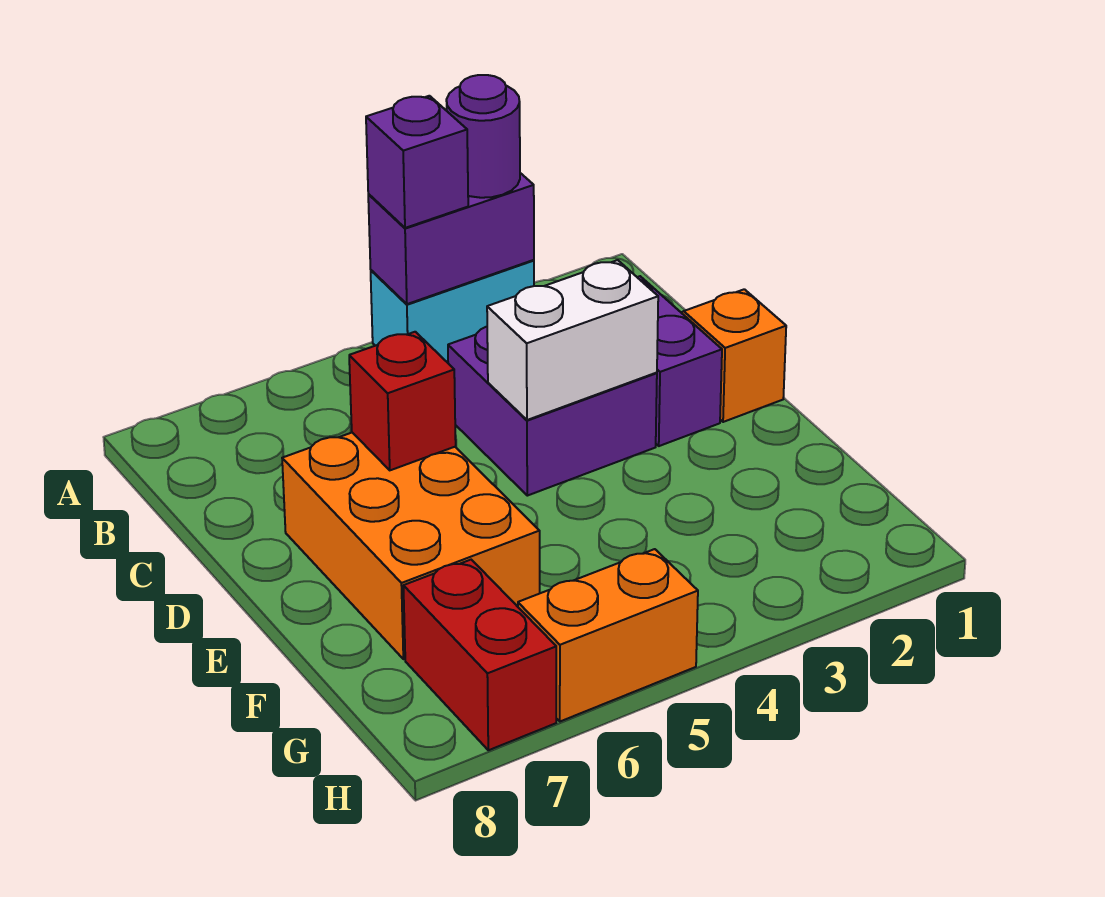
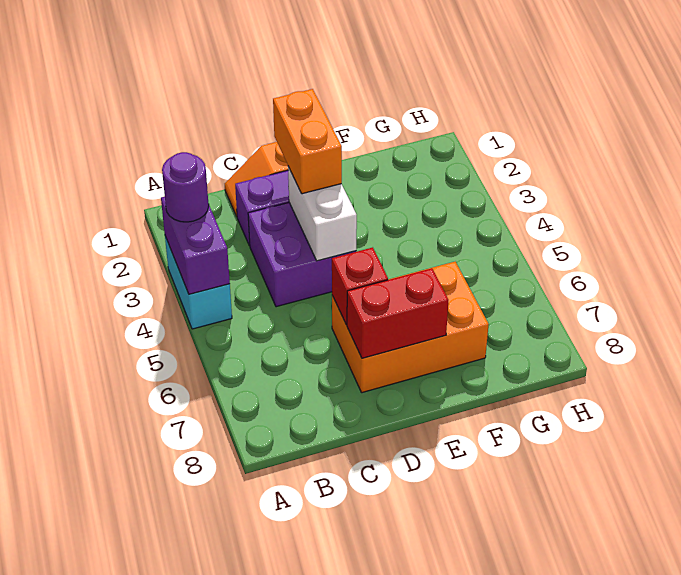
purple brick A4 level 3 -> none
red brick G7:H7 level 1 -> red brick D7:E7 level 2
orange brick H5:H6 level 1 -> orange brick D2:D3 level 3

